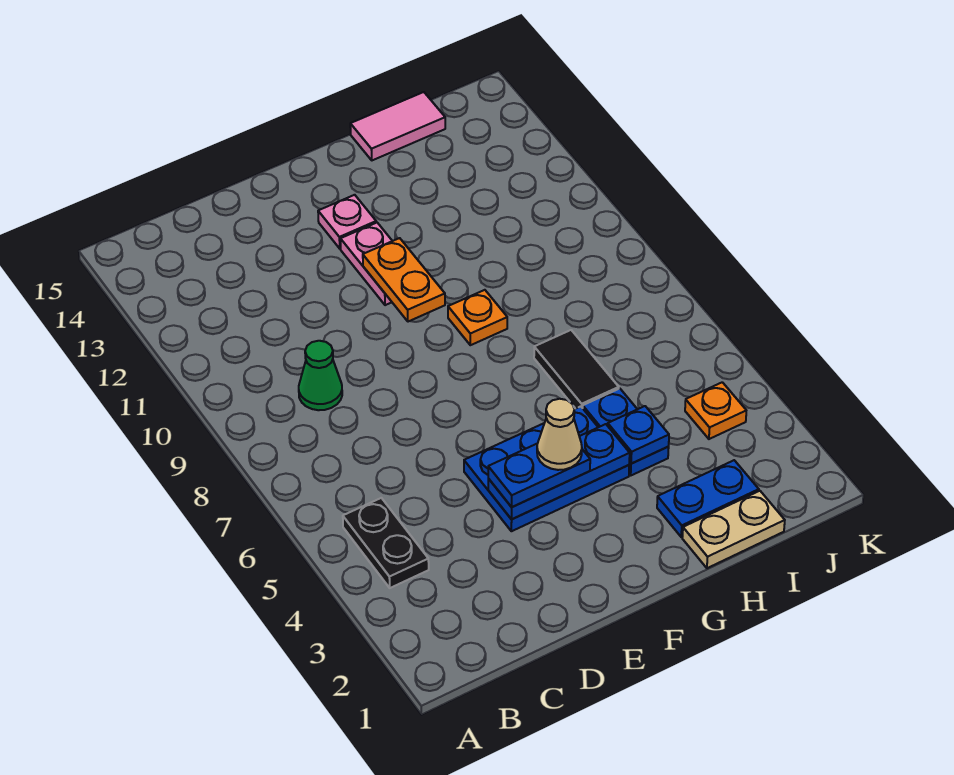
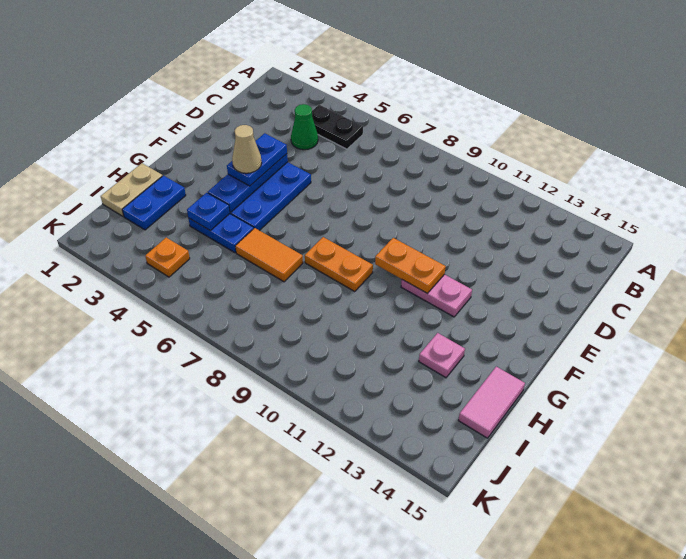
green cone C9 level 1 -> green cone C4 level 1
pink plate F13 level 1 -> pink plate H13 level 1
orange plate G9 level 1 -> orange plate G8:G9 level 1
black tile H6:H7 level 1 -> orange tile H6:H7 level 1

